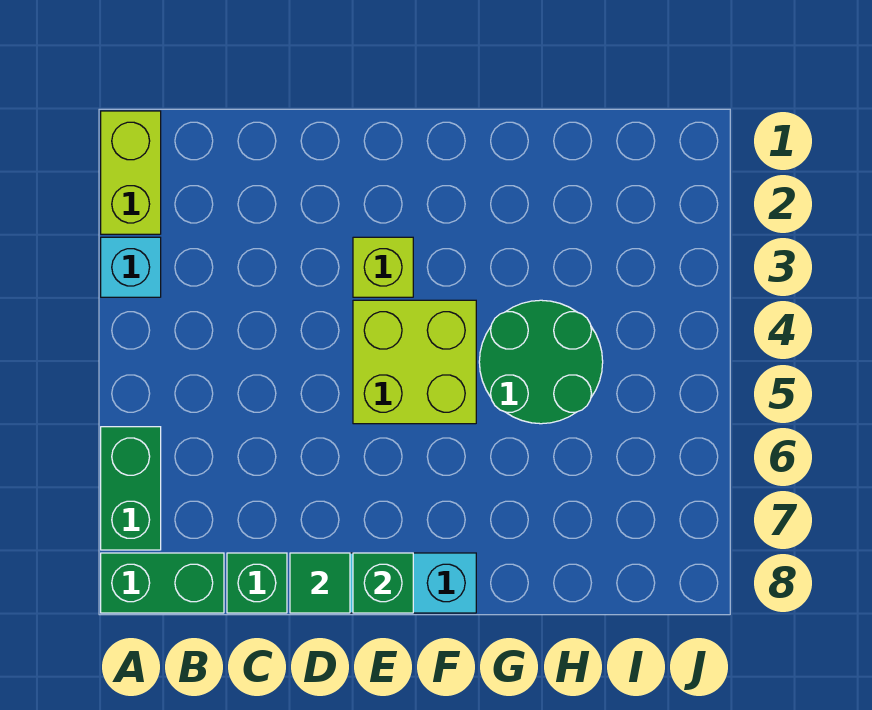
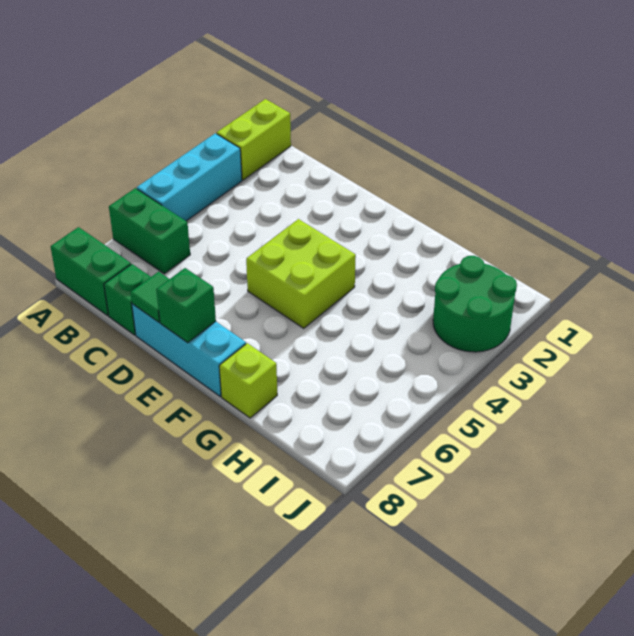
cyan brick A3 level 1 -> cyan brick A3:A5 level 1
green brick A6:A7 level 1 -> green brick A6:B6 level 1
lime brick E3 level 1 -> lime brick G8 level 1
green round brick G4:H5 level 1 -> green round brick I2:J3 level 1

